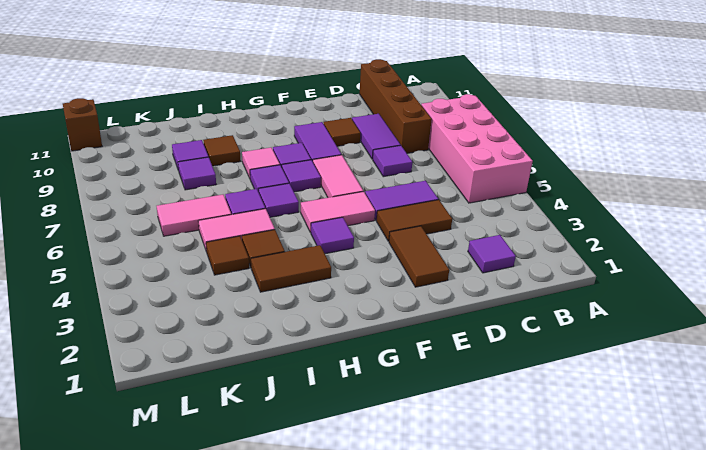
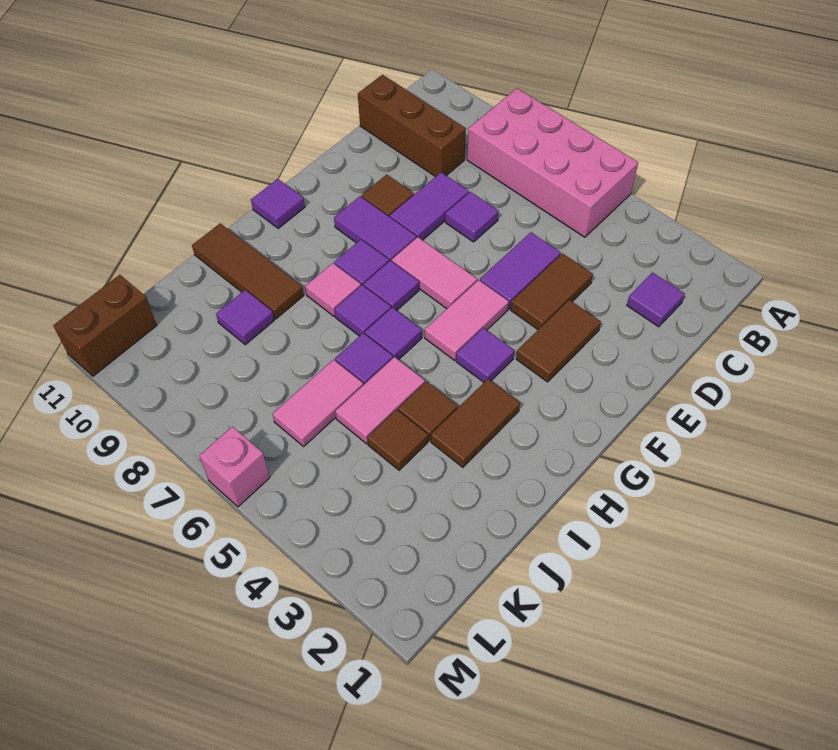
brown brick C8:C11 level 1 -> brown brick C9:C11 level 1
purple tile D8:D9 level 1 -> purple tile D8:E8 level 1
brown tile E2:E3 level 1 -> brown tile E3:F3 level 1
brown tile I9 level 1 -> brown tile I9:I11 level 1
purple tile J8 level 1 -> purple tile G11 level 1
none -> pink brick M6 level 1
brown brick M11 level 1 -> brown brick L11:M11 level 1

